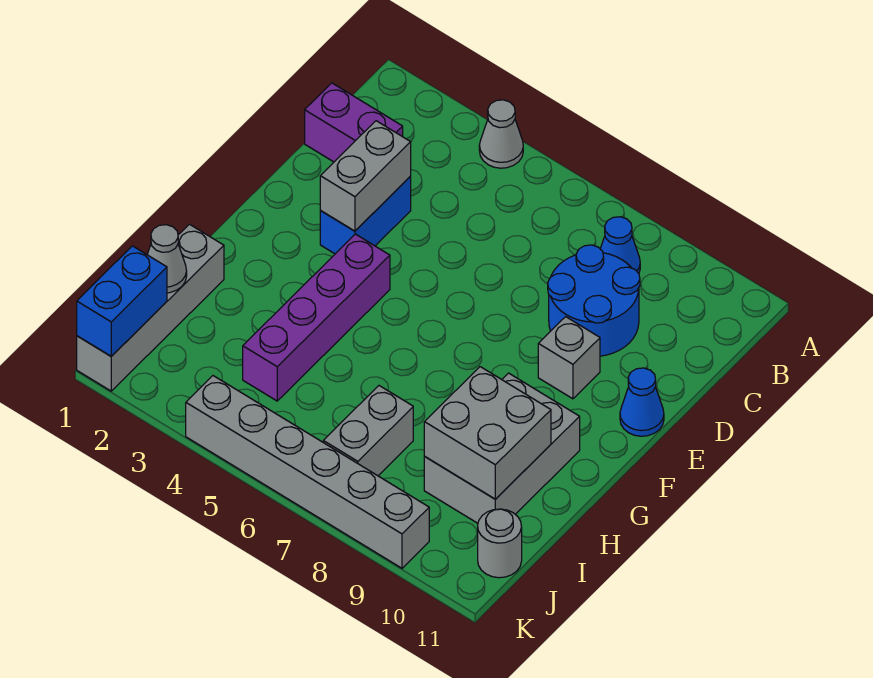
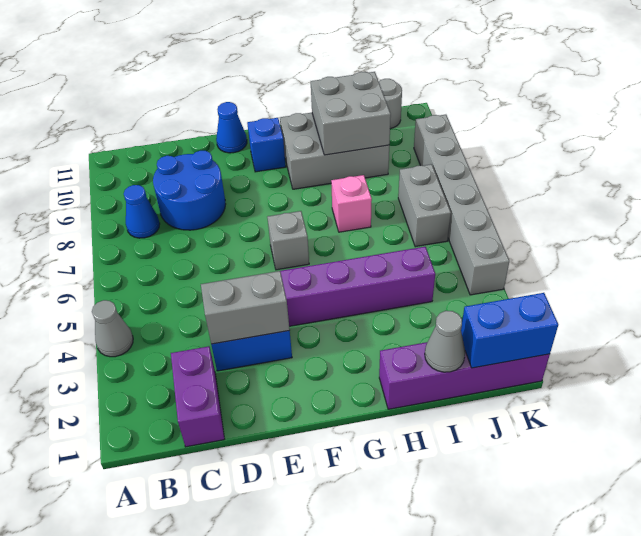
grey brick E9 level 1 -> grey brick F6 level 1
none -> blue brick F10 level 1
grey brick H1:K1 level 1 -> purple brick H1:K1 level 1
none -> pink brick H7 level 1
grey brick I7:J7 level 1 -> grey brick J6:J7 level 1

